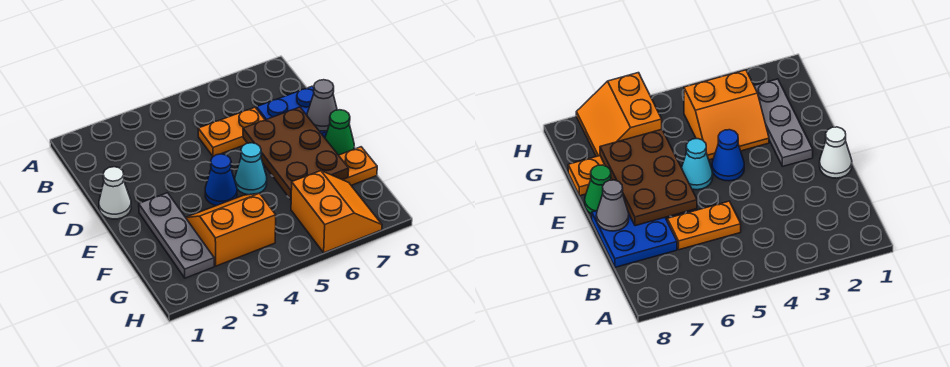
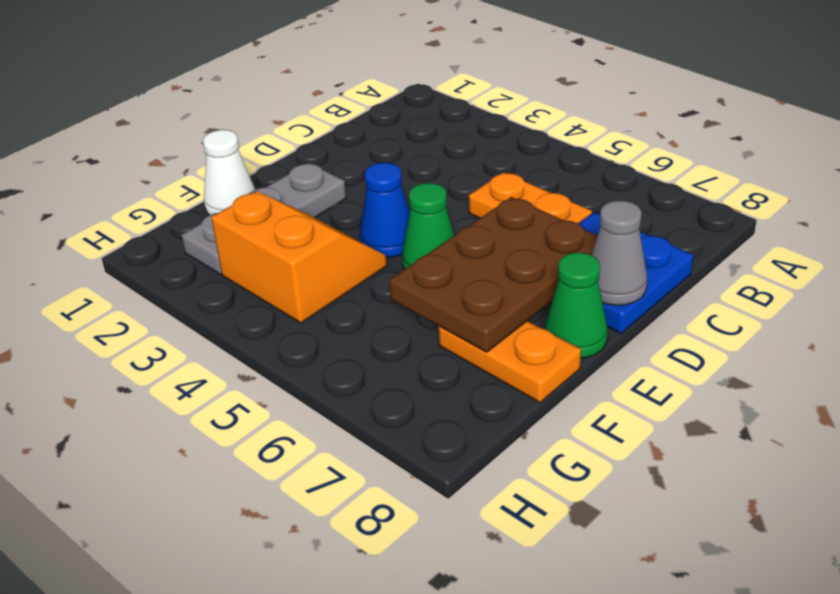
white cone D1 level 1 -> white cone F1 level 1
cyan cone E5 level 1 -> green cone E5 level 1
orange slope G6:H7 level 1 top 6 -> none

